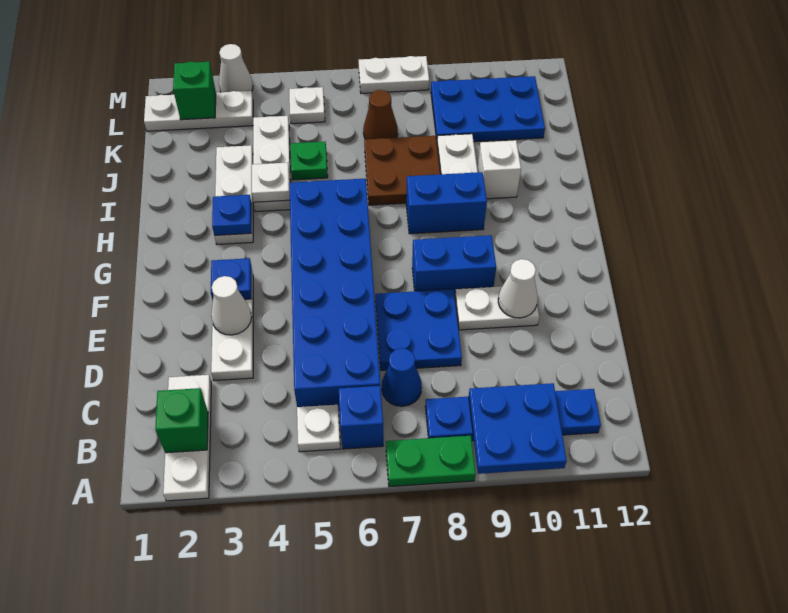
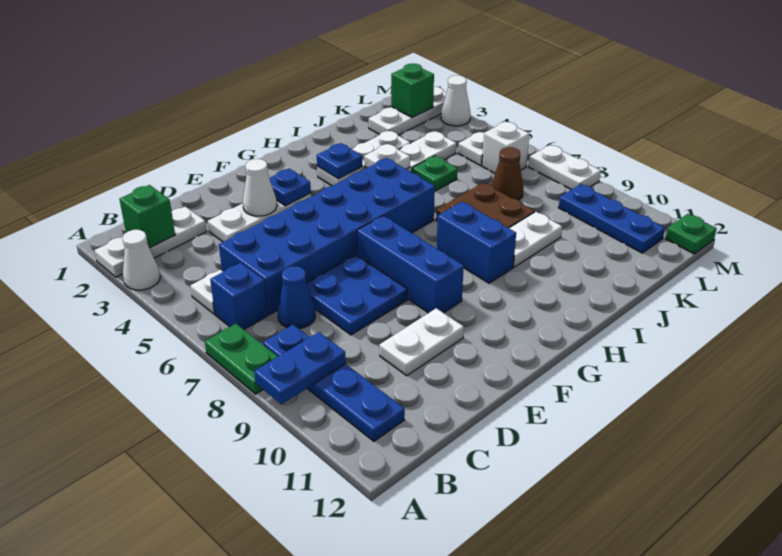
blue plate A9:B10 level 2 -> blue plate A9:B9 level 2
white plate E9:E10 level 1 -> white plate D10:E10 level 1
white cone E10 level 2 -> white cone A3 level 1
blue brick F8:F9 level 1 -> blue brick F7:F9 level 1
white brick I10 level 1 -> white brick L6 level 1
blue plate K9:L11 level 1 -> blue plate L9:L11 level 1
white plate L1:L3 level 1 -> white plate K2:M2 level 1
none -> green plate M12 level 1

